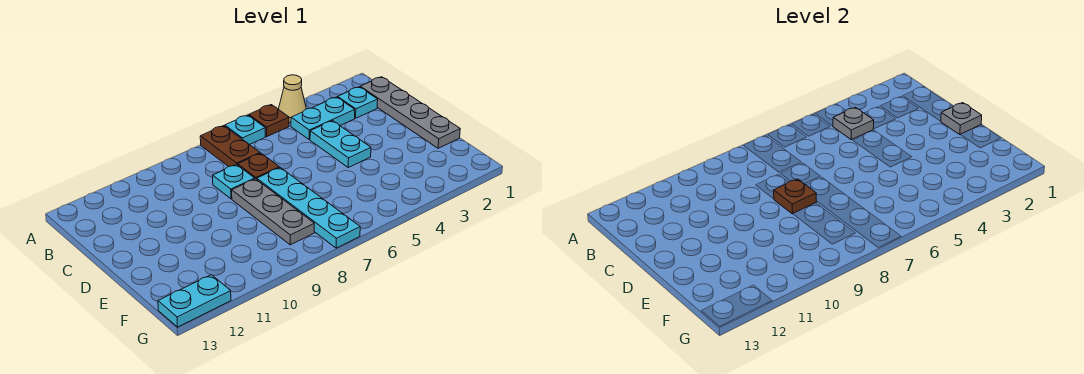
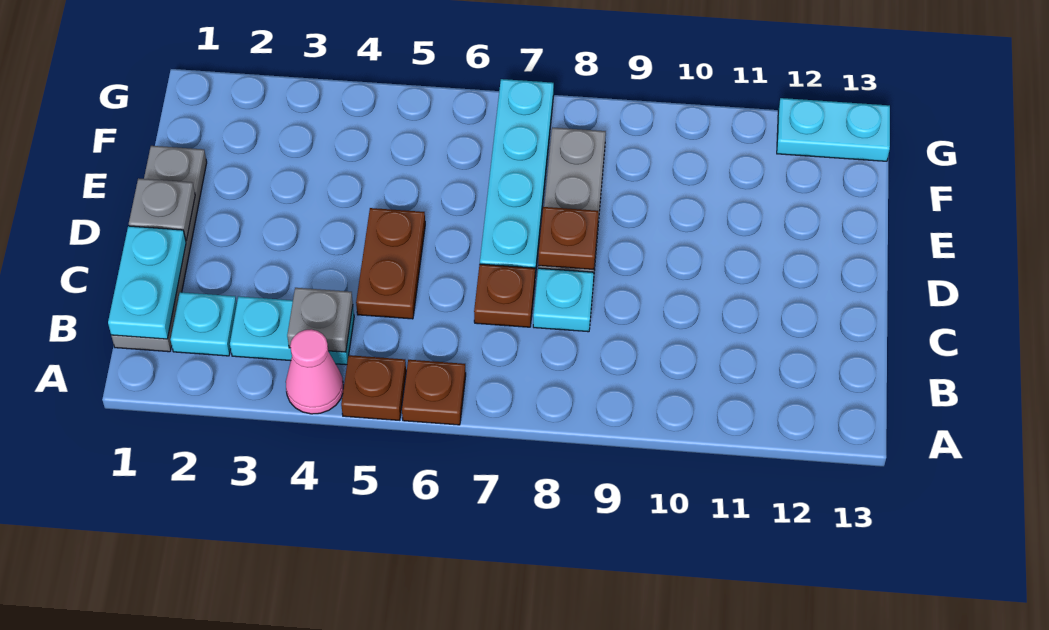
tan cone A4 level 1 -> pink cone A4 level 1
cyan plate A6 level 1 -> brown plate A6 level 1
brown plate A7:B7 level 1 -> brown plate C5:D5 level 1
cyan plate C4:D4 level 1 -> cyan plate B1:C1 level 2

